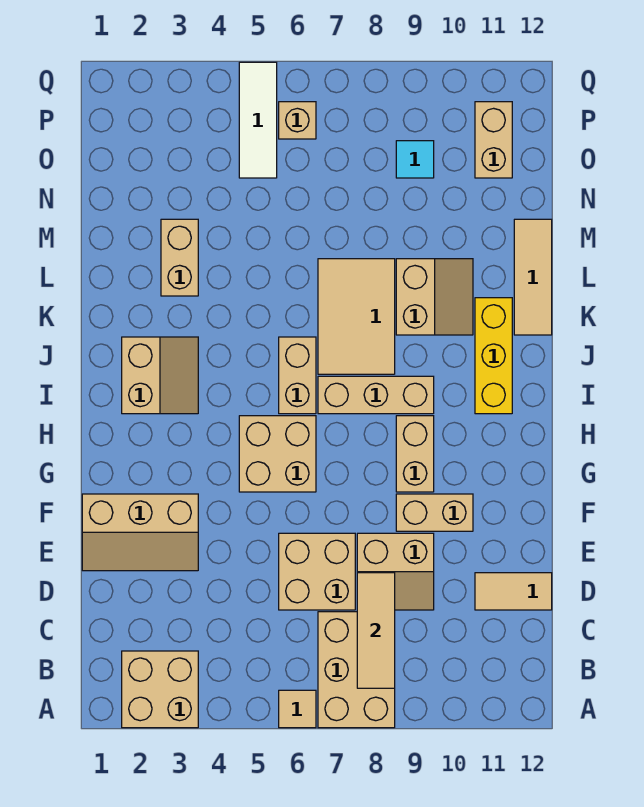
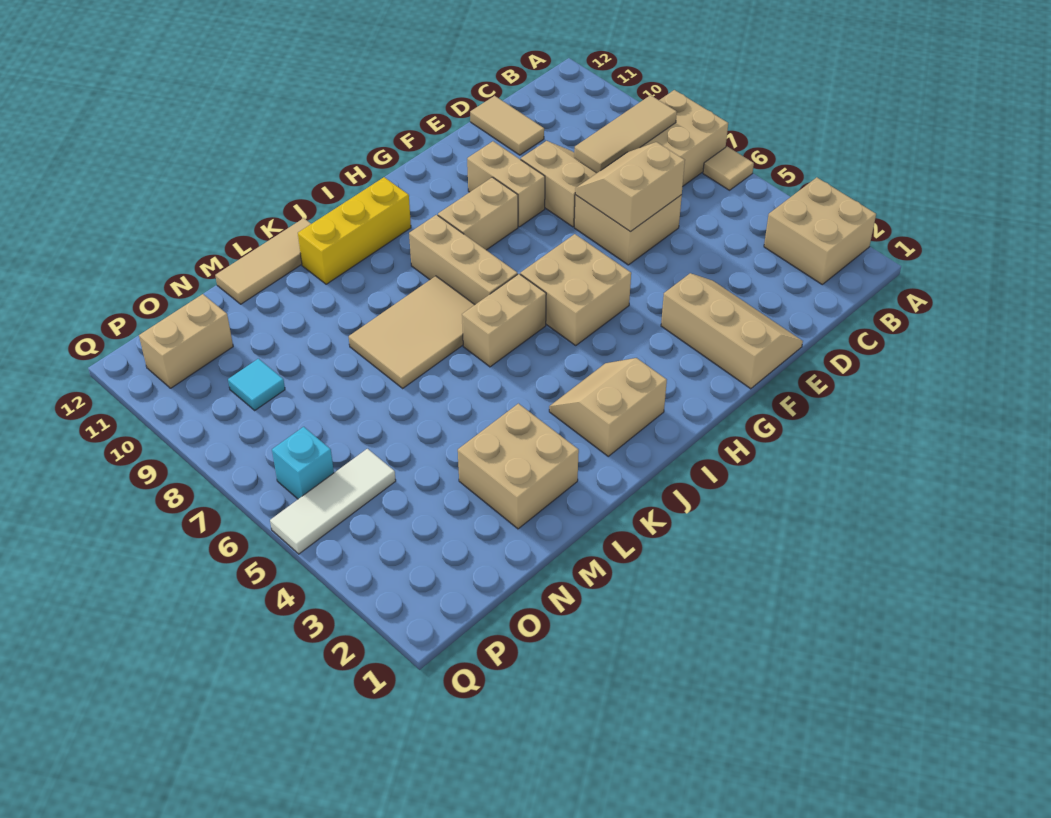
tan slope K9:L10 level 1 top 9 -> tan slope D6:E7 level 2 top 6
tan brick L3:M3 level 1 -> tan brick L2:M3 level 1
tan brick P6 level 1 -> cyan brick P6 level 1

